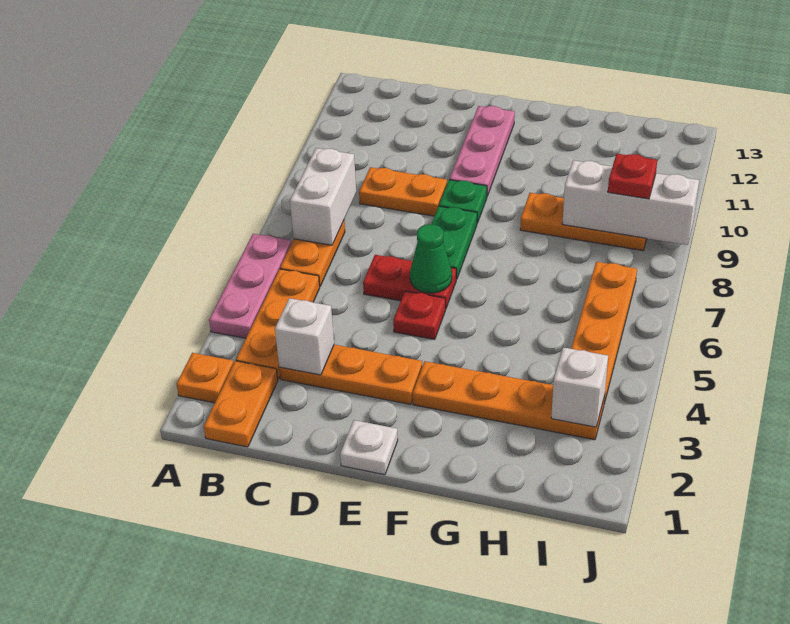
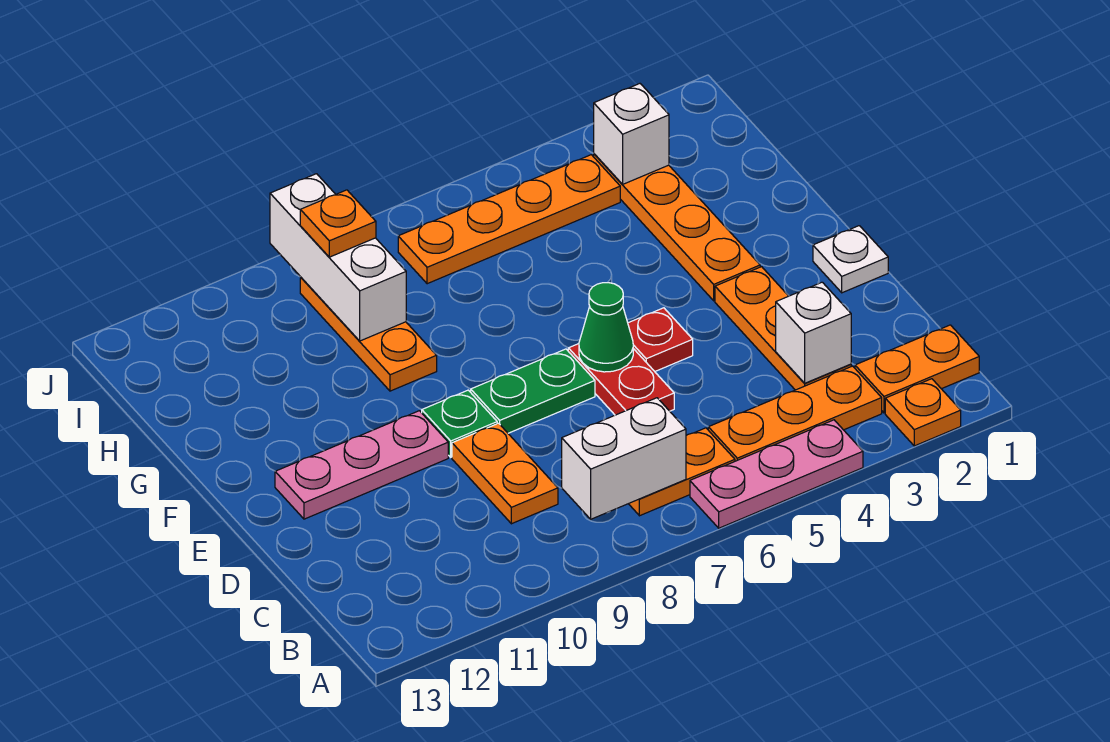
red plate I9 level 3 -> orange plate I9 level 3

